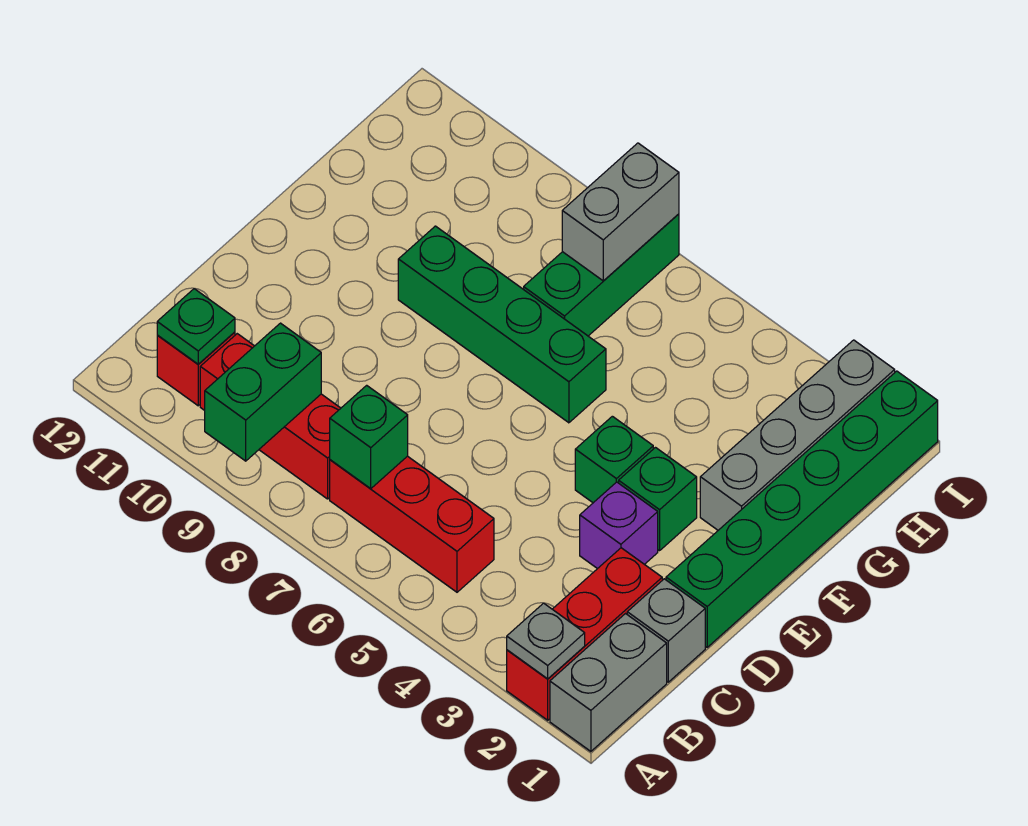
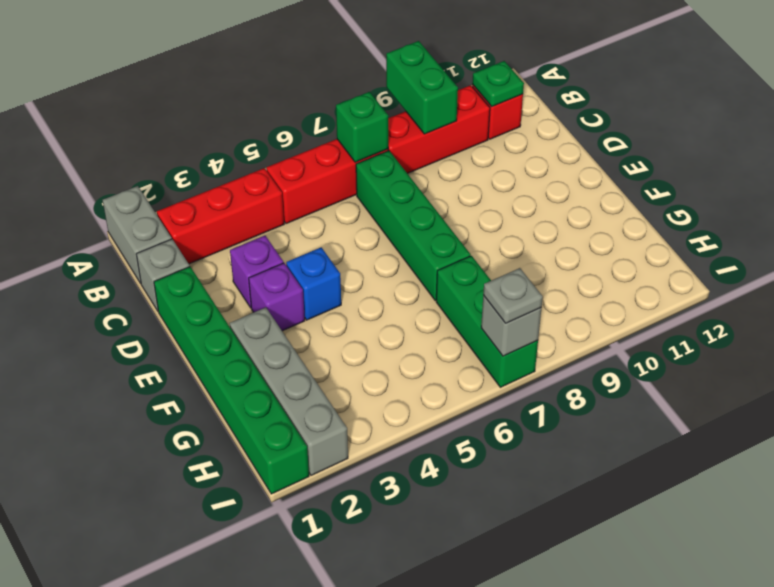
red brick A2:C2 level 1 -> red brick B2:B4 level 1
grey plate A2 level 2 -> grey plate I7 level 3
green brick E3 level 1 -> purple brick E3 level 1
green brick E4 level 1 -> blue brick E4 level 1
green brick F6:F9 level 1 -> green brick C7:F7 level 1
grey brick H7:I7 level 2 -> grey brick I7 level 2

